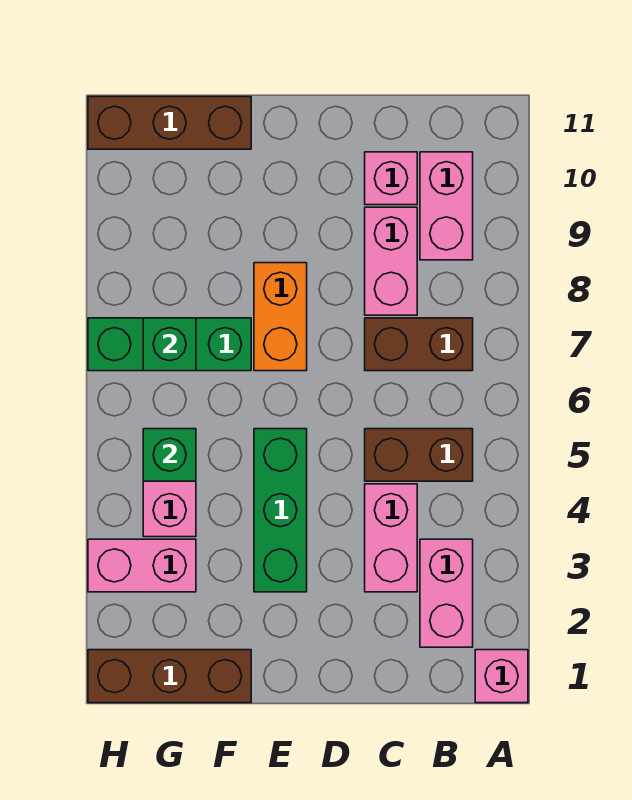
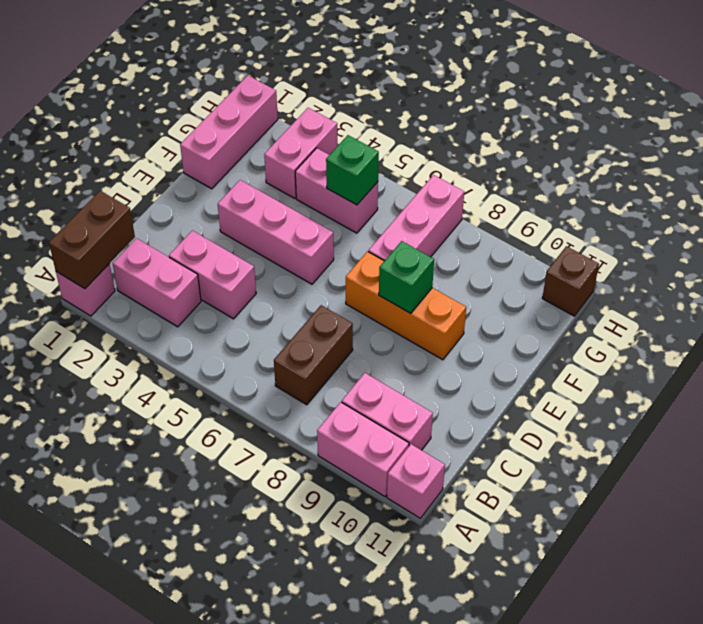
brown brick B5:C5 level 1 -> brown brick A1:B1 level 2
pink brick C8:C9 level 1 -> pink brick A9:A10 level 1
pink brick C10 level 1 -> pink brick A11 level 1
green brick E3:E5 level 1 -> pink brick E3:E5 level 1
orange brick E7:E8 level 1 -> orange brick E7:E9 level 1
brown brick F1:H1 level 1 -> pink brick F1:H1 level 1
green brick F7:H7 level 1 -> pink brick F7:H7 level 1
brown brick F11:H11 level 1 -> brown brick H11 level 1
green brick G7 level 2 -> green brick E8 level 2

